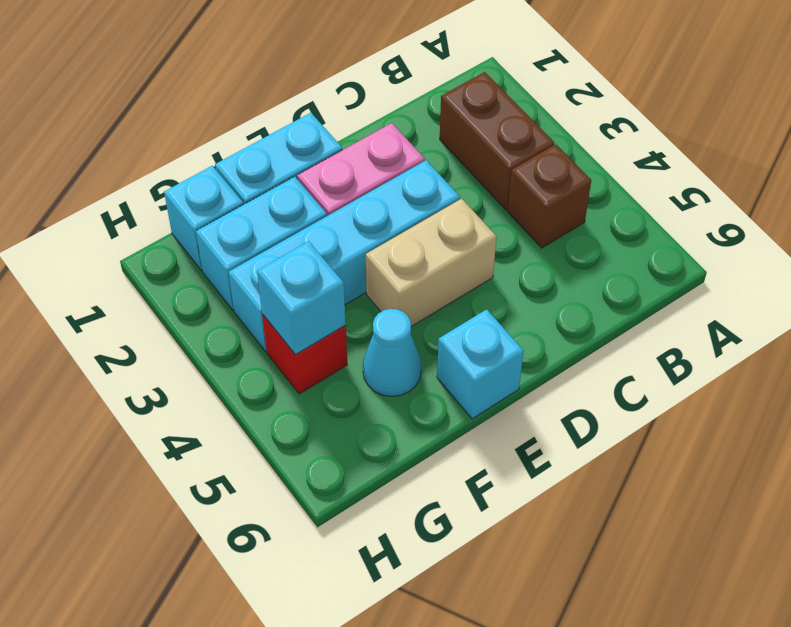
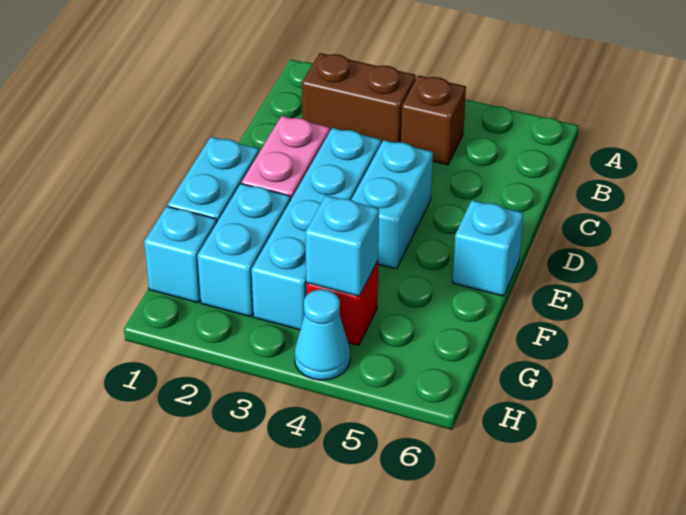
tan brick D4:E4 level 1 -> cyan brick D4:E4 level 1
cyan cone F5 level 1 -> cyan cone H4 level 1

